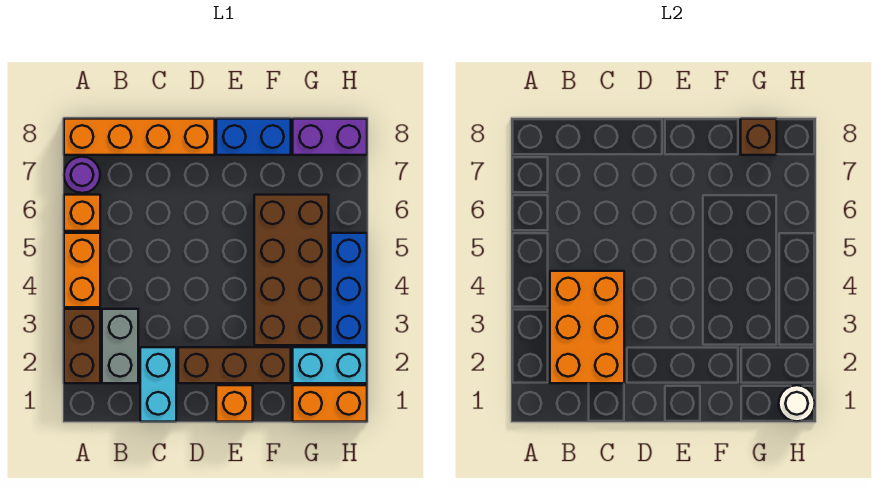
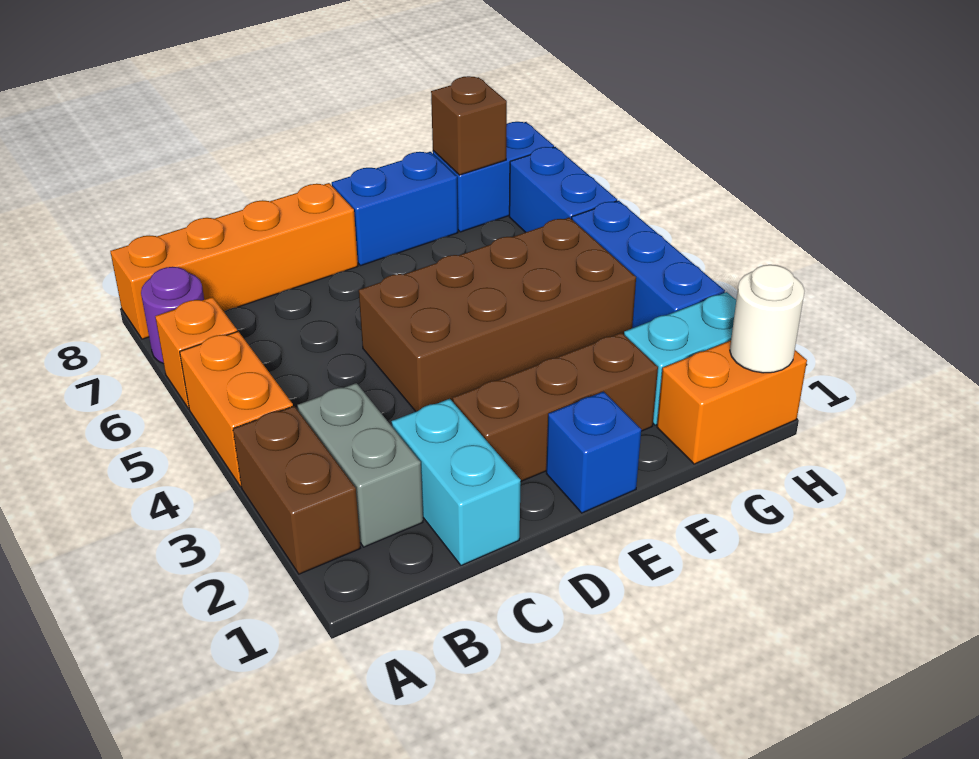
orange brick B2:C4 level 2 -> none
orange brick E1 level 1 -> blue brick E1 level 1
brown brick F3:G6 level 1 -> brown brick D4:G5 level 1
purple brick G8:H8 level 1 -> blue brick G8:H8 level 1
none -> blue brick H6:H7 level 1

